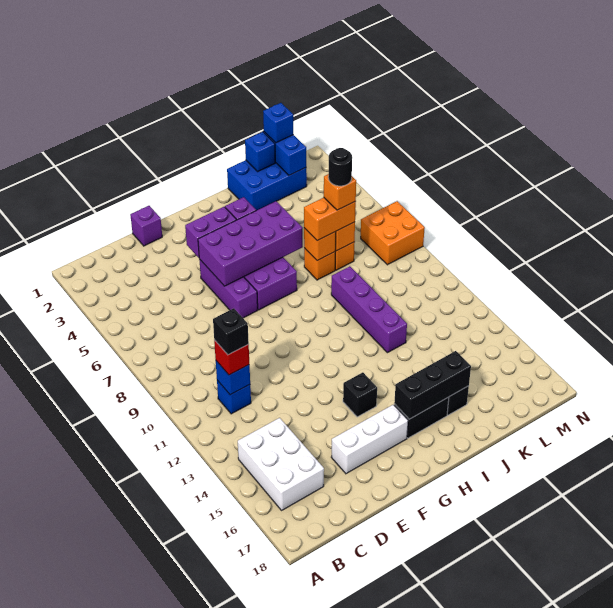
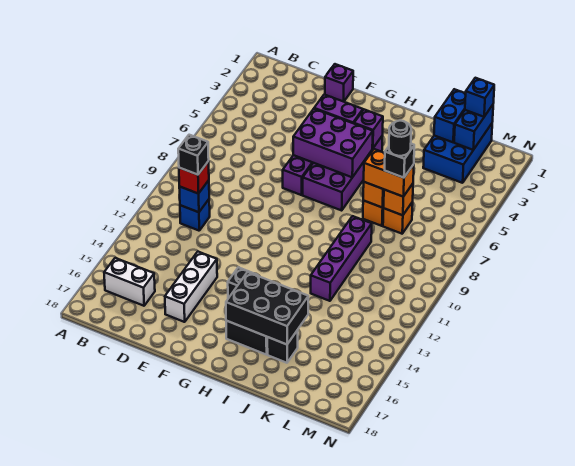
white brick B14:C16 level 1 -> white brick B16:C16 level 1
white brick E16:G16 level 1 -> white brick E14:E16 level 1
purple brick F5:I6 level 2 -> purple brick F5:H6 level 2
black brick H16:J16 level 2 -> black brick H15:J16 level 2
blue brick J1:L2 level 1 -> blue brick K1:L3 level 1
blue brick K1 level 2 -> blue brick K1:K2 level 2
orange brick K7 level 4 -> black brick K7 level 4
orange brick M7:N8 level 1 -> none

